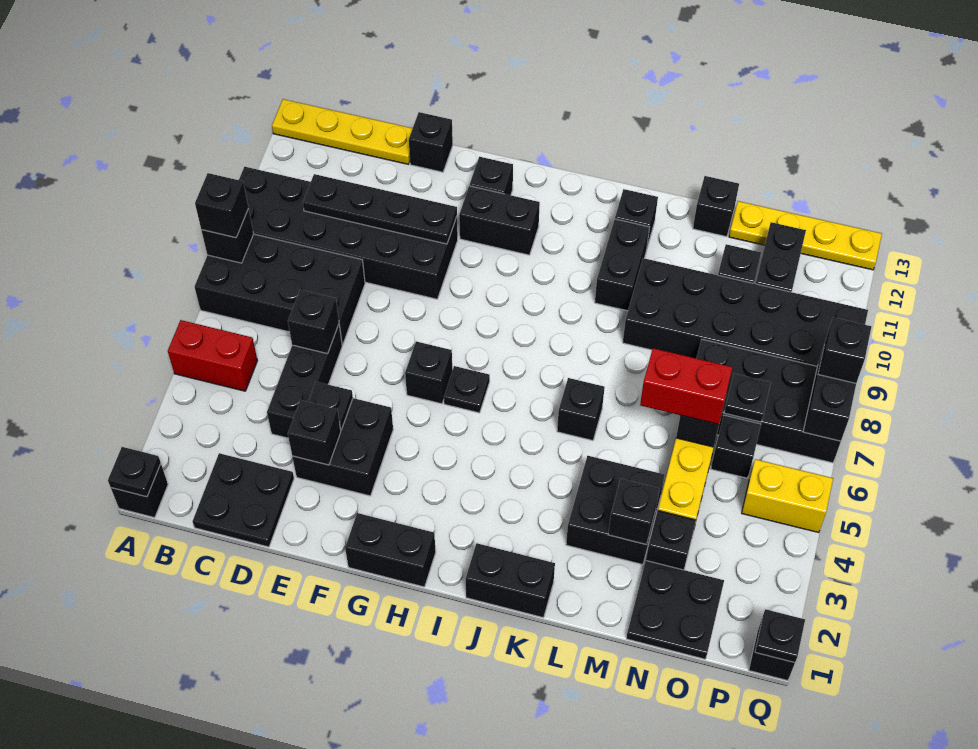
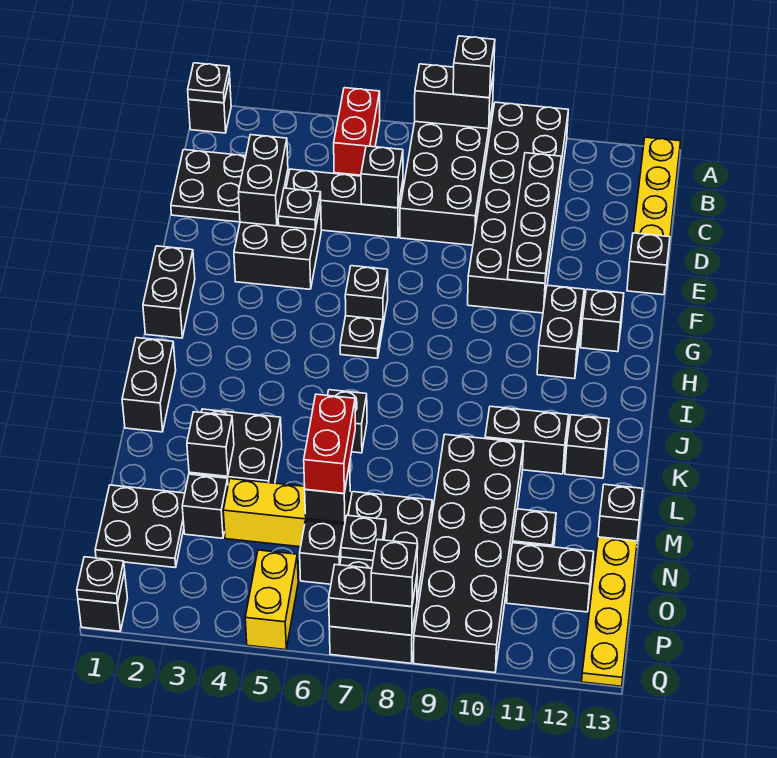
black brick A8 level 2 -> black brick A7:A8 level 2
black brick E3 level 2 -> black brick D3:E3 level 2

